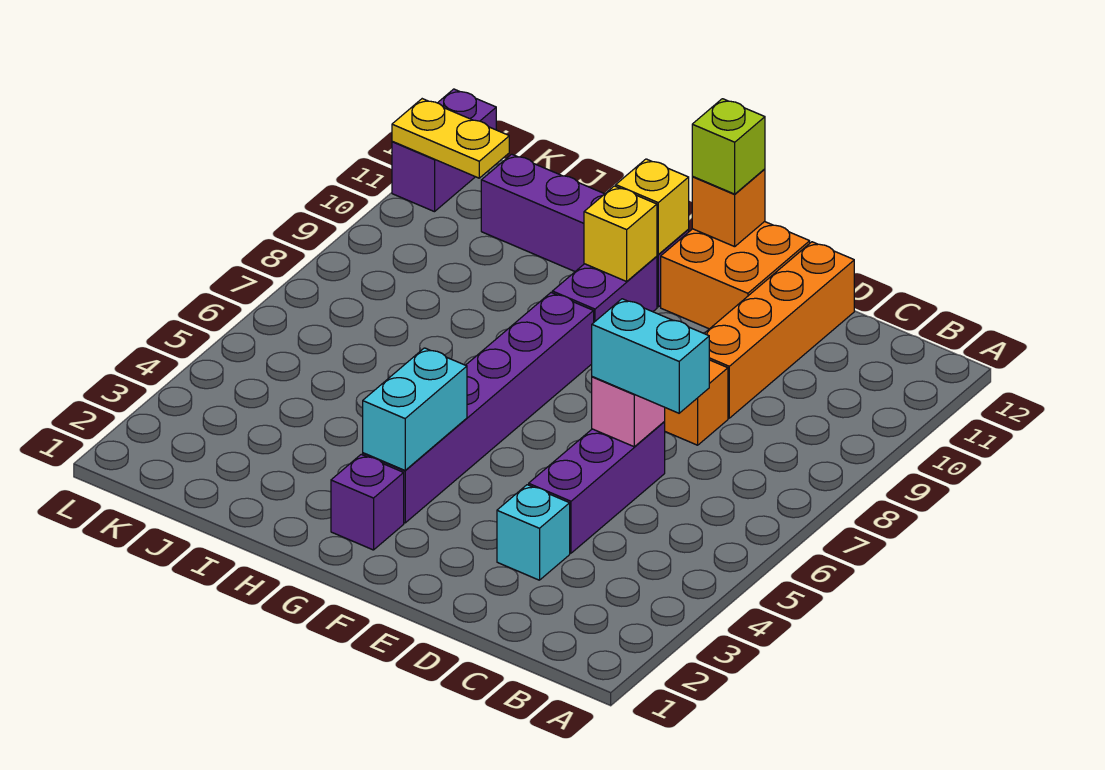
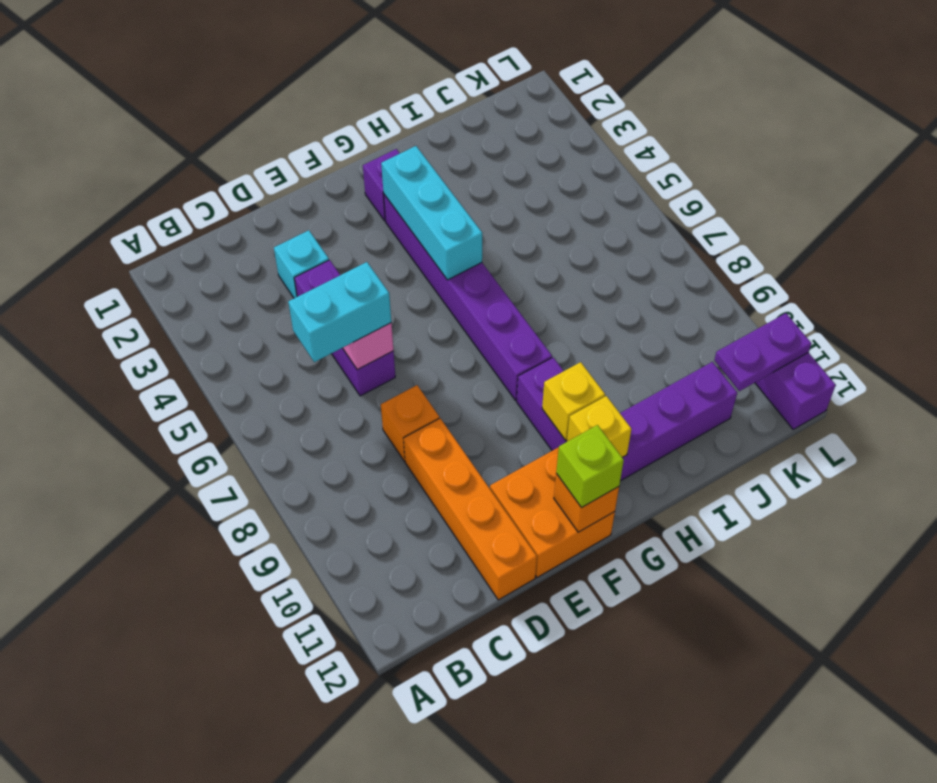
cyan brick G3:G4 level 2 -> cyan brick G3:G5 level 2
yellow plate K11:L11 level 2 -> purple plate K11:L11 level 2

